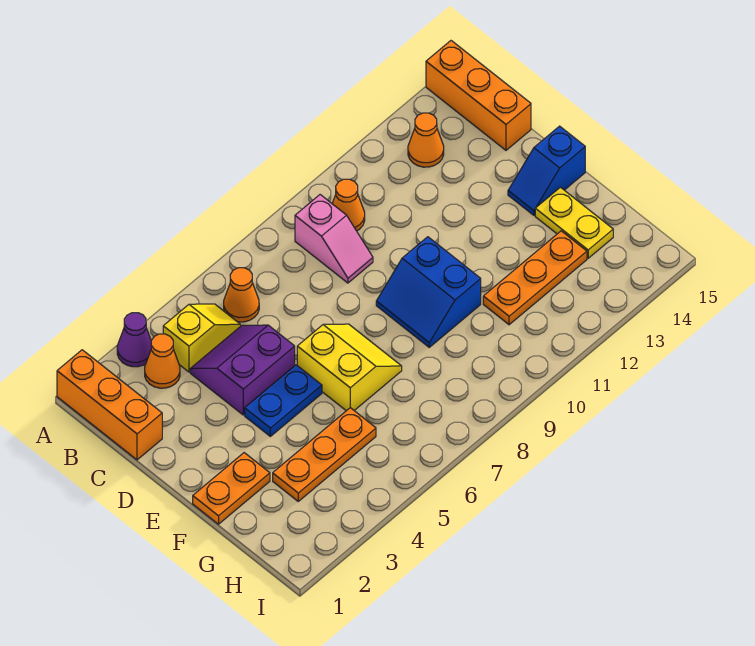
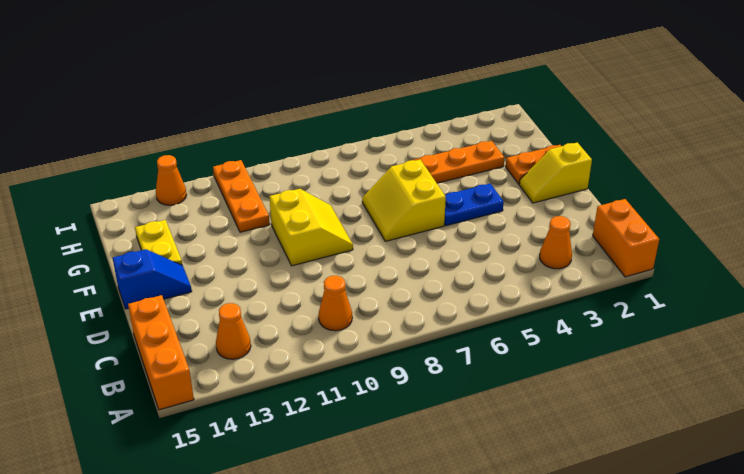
orange brick A1:C1 level 1 -> orange brick A1:B1 level 1
purple cone A3 level 1 -> none
yellow slope B4:B5 level 1 top 4 -> yellow slope E1:E2 level 1 top 1
orange cone B6 level 1 -> orange cone I13 level 1
pink slope B9:C9 level 1 top B -> none
purple slope C4:D5 level 1 top D -> none
blue slope E9:F10 level 1 top 10 -> yellow slope E9:F10 level 1 top 10
orange plate G11:G13 level 1 -> orange plate G11:I11 level 1

